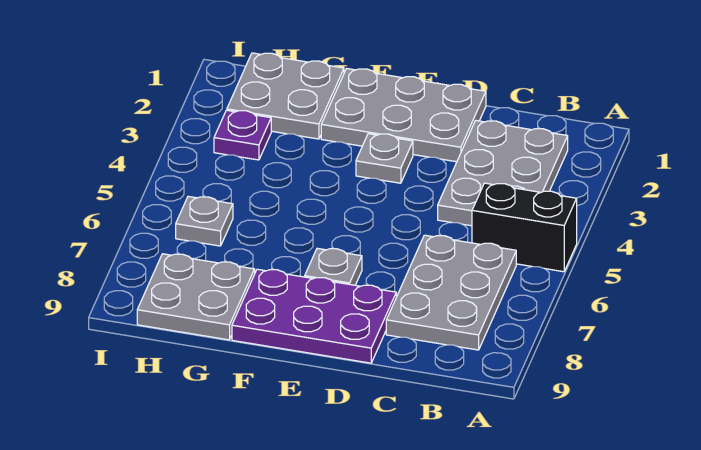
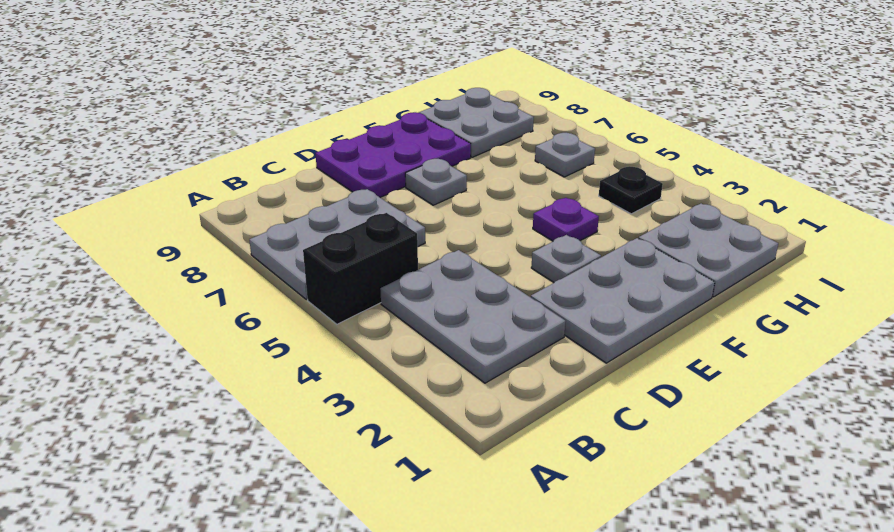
grey plate B6:C8 level 1 -> grey plate A6:C7 level 1
purple plate H3 level 1 -> purple plate F4 level 1
none -> black plate H4 level 1

